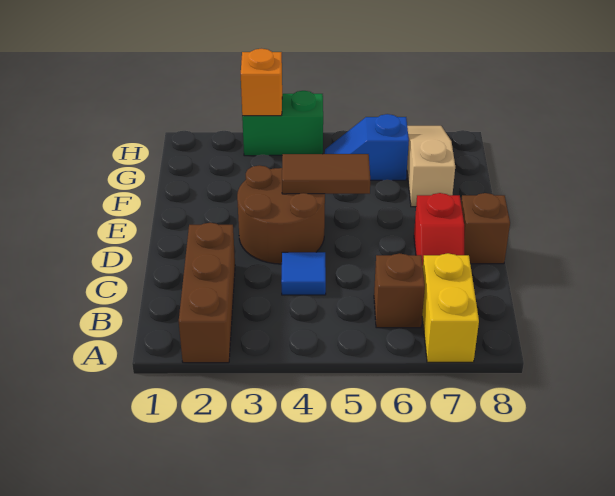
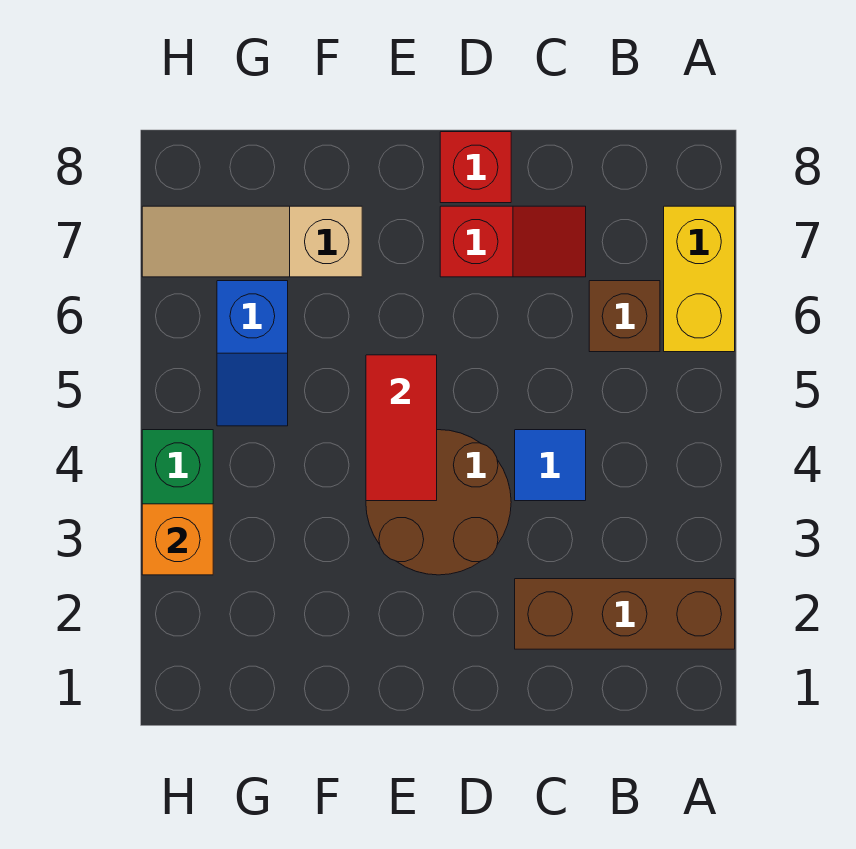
yellow brick A7:B7 level 1 -> yellow brick A6:A7 level 1
brown brick D8 level 1 -> red brick D8 level 1
brown tile E4:E5 level 2 -> red tile E4:E5 level 2

